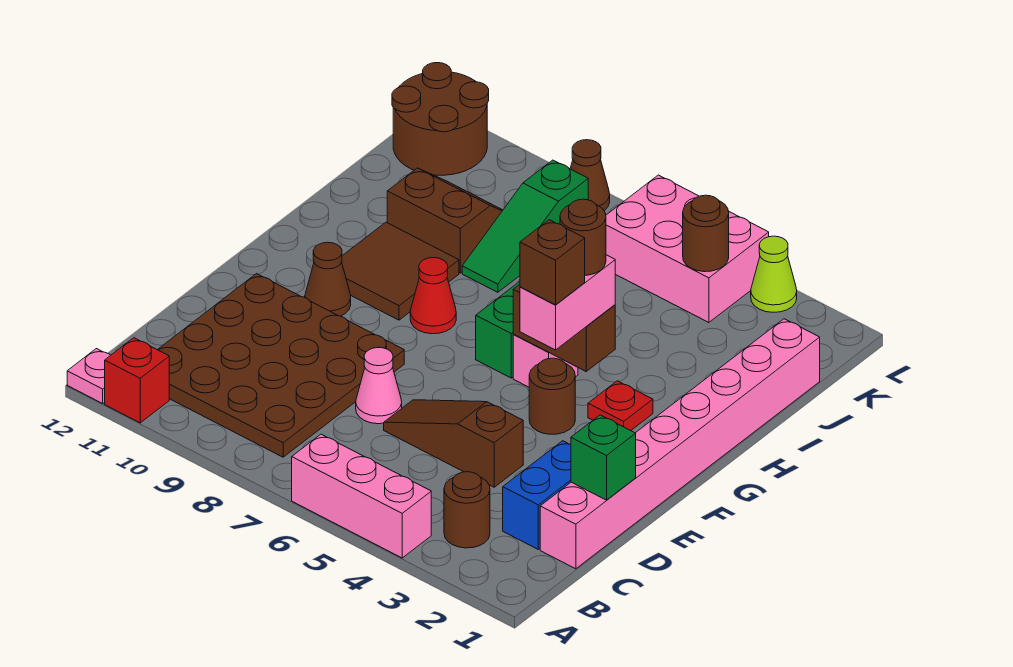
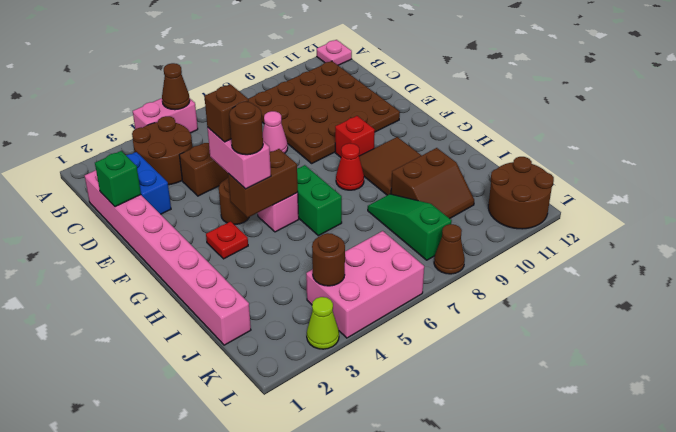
pink brick A4:A6 level 1 -> pink brick A4:A5 level 1
red brick A11 level 1 -> red brick F9 level 1
brown round brick B3 level 1 -> brown round brick B3:C4 level 1
brown cone F10 level 1 -> brown cone A5 level 2

